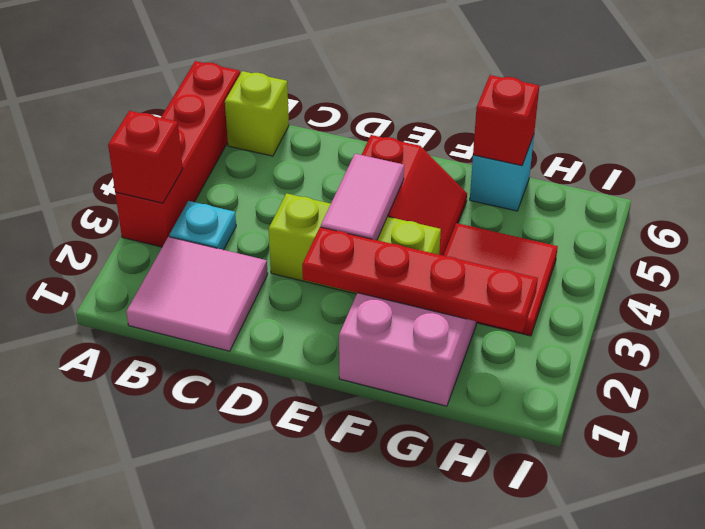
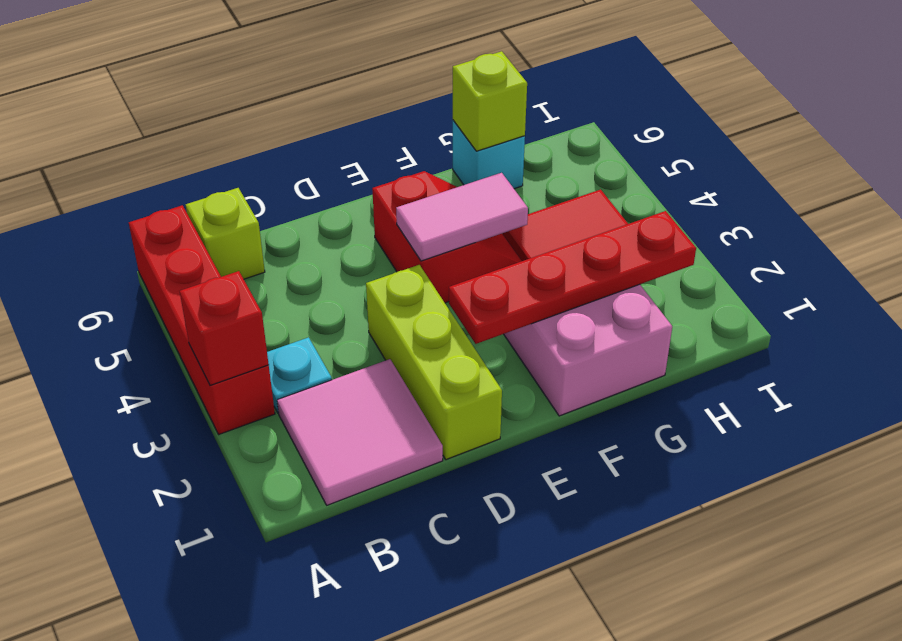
lime brick D3:F3 level 1 -> lime brick D1:D3 level 1
pink tile E3:E4 level 2 -> pink tile E4:F4 level 2
red brick G6 level 2 -> lime brick G6 level 2

